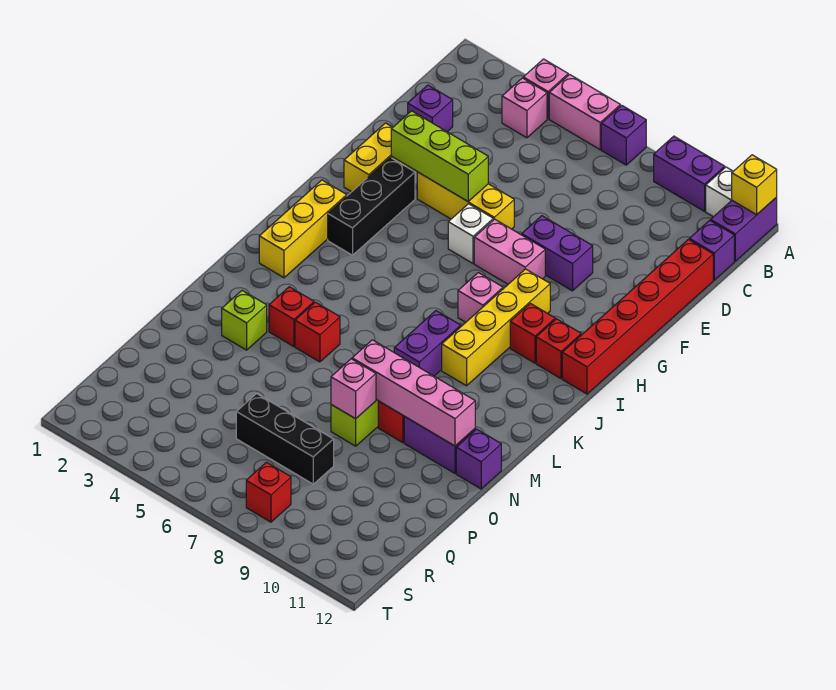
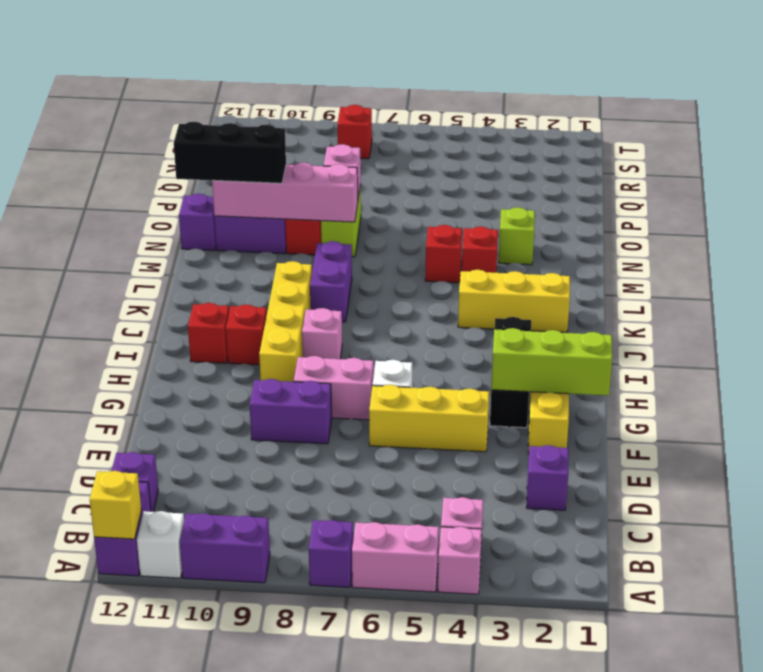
red brick D12:I12 level 1 -> none
lime brick F3:F5 level 2 -> lime brick G1:G3 level 2
yellow brick I2:K2 level 1 -> yellow brick K2:K4 level 1
black brick Q6:Q8 level 1 -> black brick N10:N12 level 3

